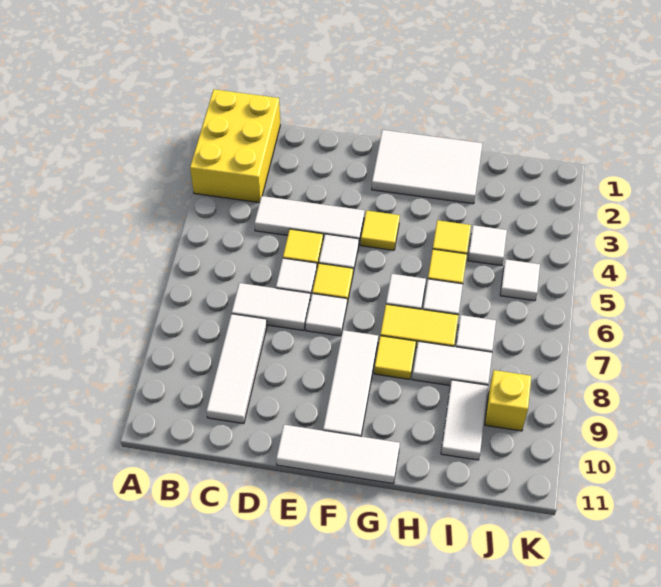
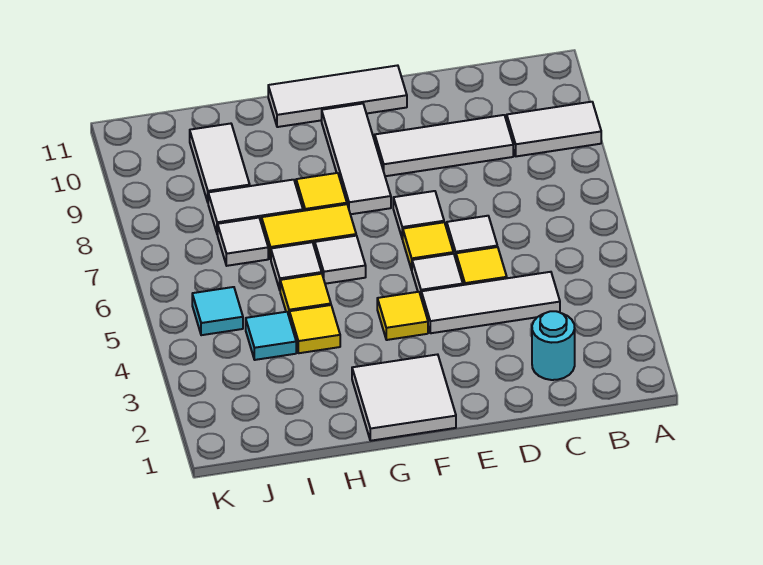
yellow brick A1:B3 level 1 -> none
none -> cyan round brick C2 level 1
white tile C7:D7 level 1 -> white tile A9:B9 level 1
white tile C8:C10 level 1 -> white tile C9:E9 level 1
white tile F1:H2 level 1 -> white tile F1:G2 level 1
white tile I4 level 1 -> cyan tile I4 level 1
white tile J5 level 1 -> cyan tile J5 level 1
yellow brick J9 level 1 -> none

